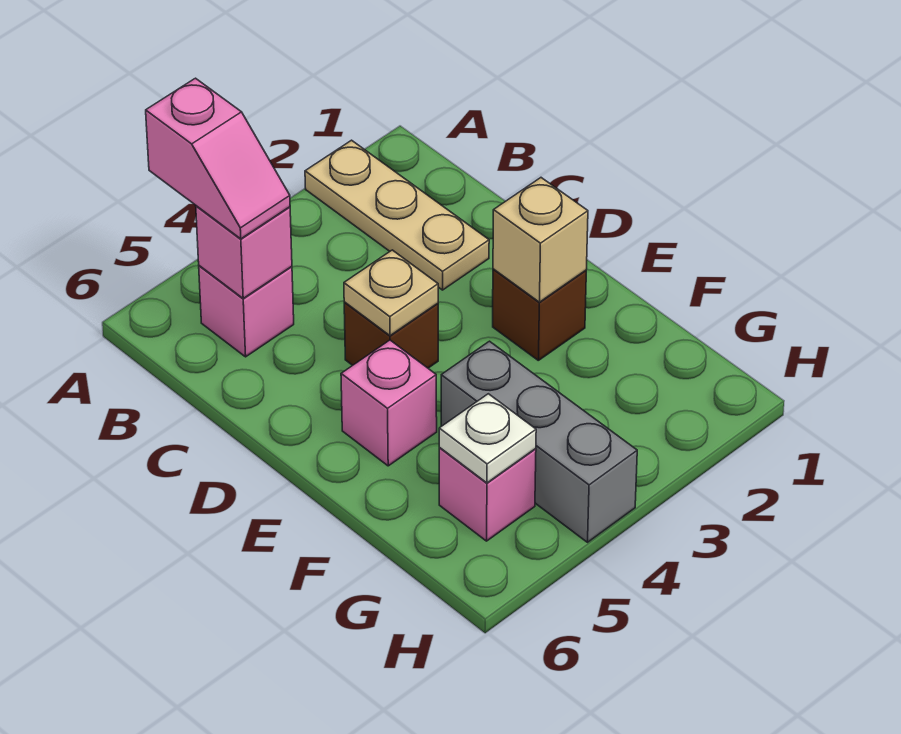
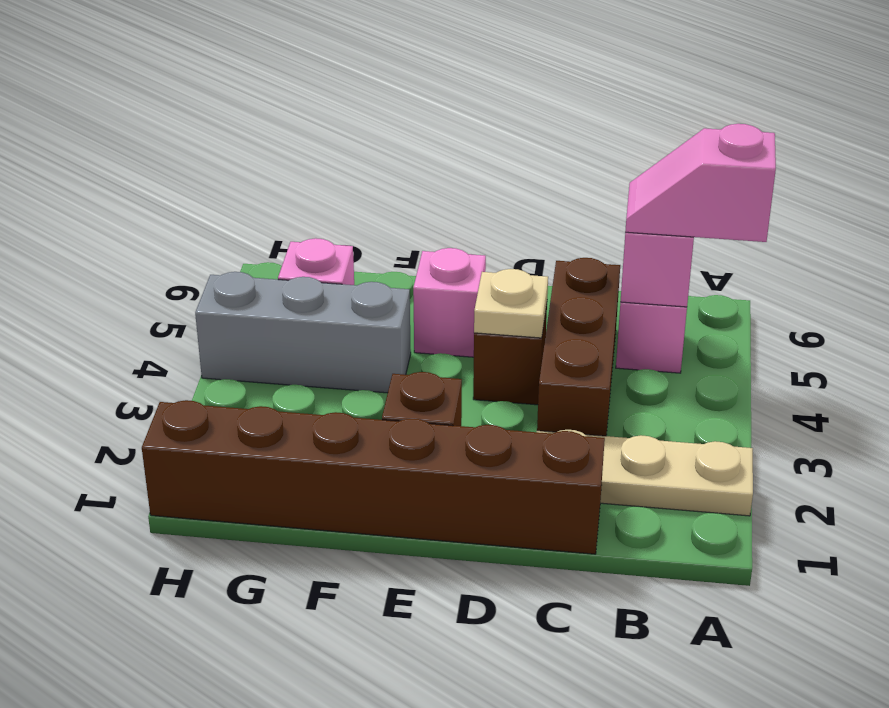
none -> brown brick C1:H1 level 1
none -> brown brick C3:C5 level 1
tan brick E2 level 2 -> none
white plate G5 level 2 -> none

